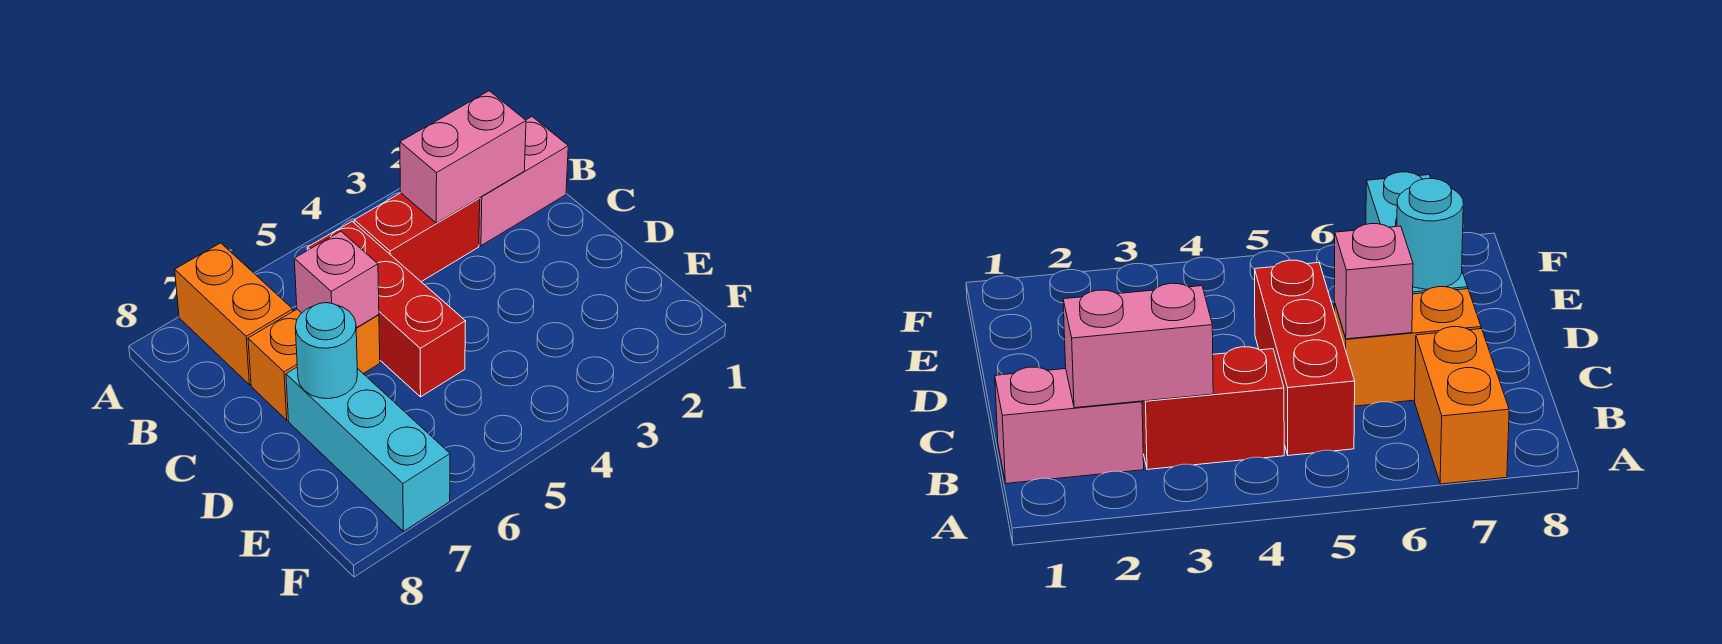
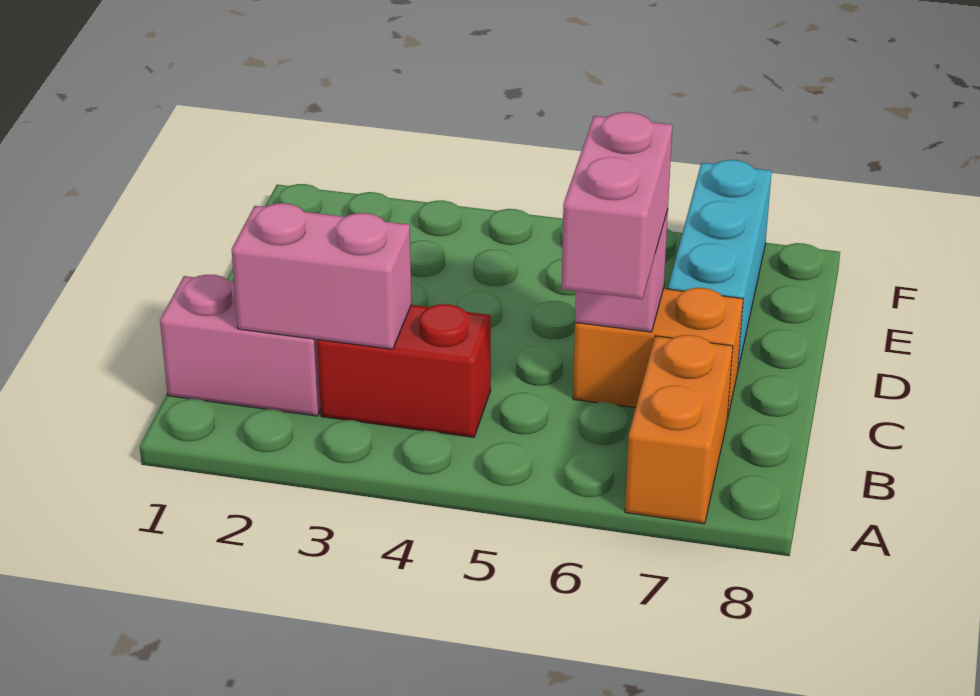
red brick B5:D5 level 1 -> none
none -> pink brick B6:C6 level 3
cyan round brick D7 level 2 -> none

